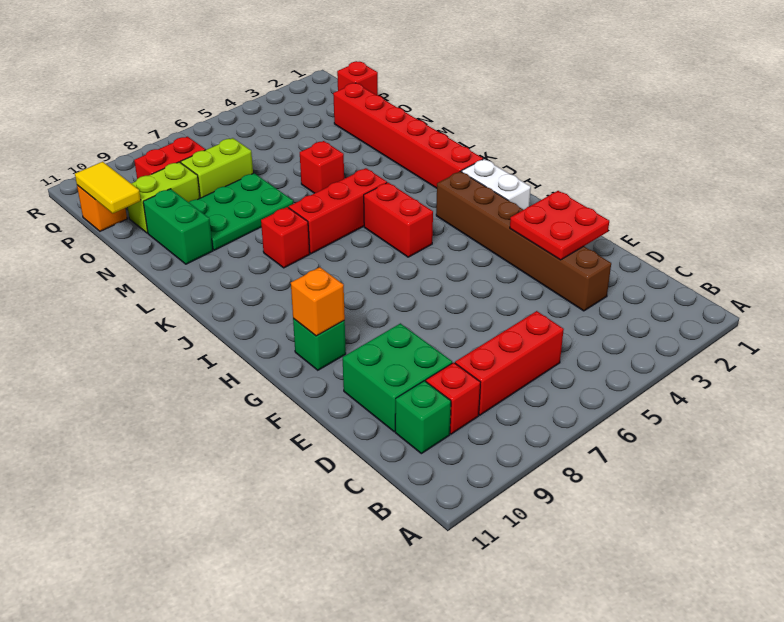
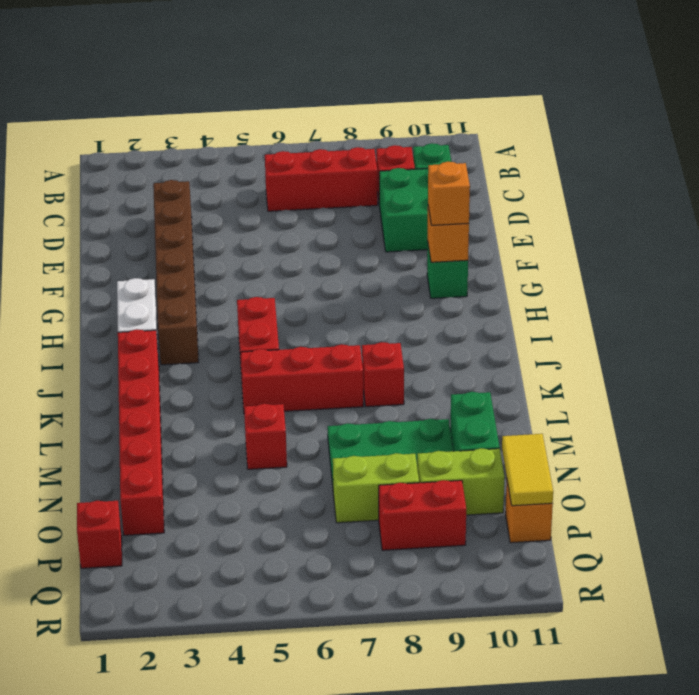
red plate E2:F3 level 2 -> none
none -> orange brick G10 level 3

